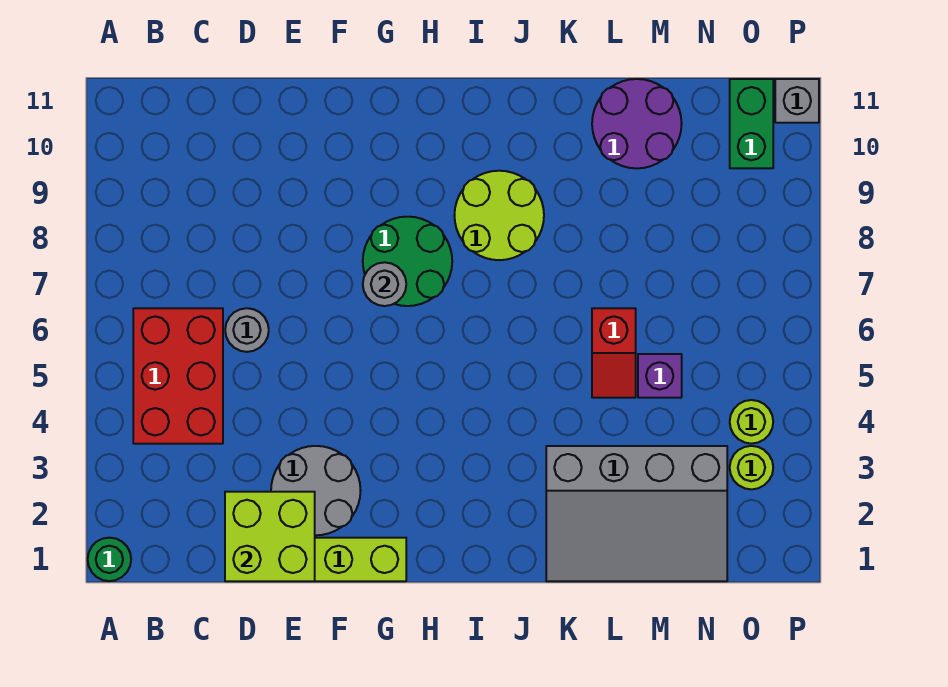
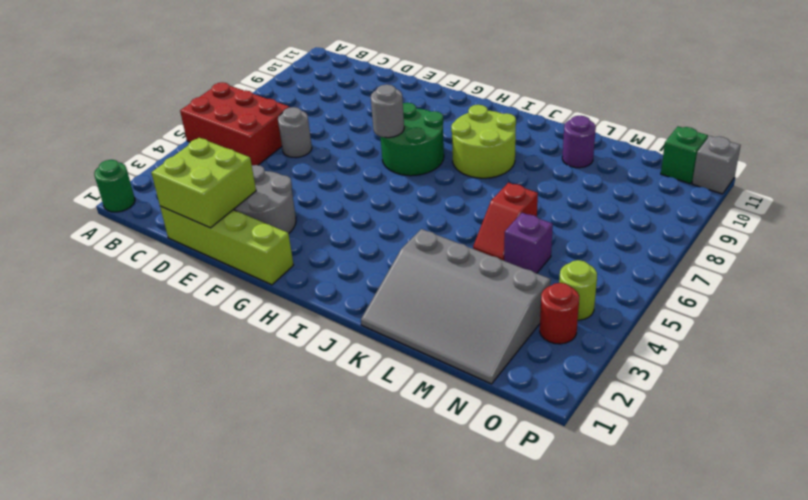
red brick B4:C6 level 1 -> red brick A5:C6 level 1
purple round brick L10:M11 level 1 -> purple round brick L10 level 1
lime round brick O3 level 1 -> red round brick O3 level 1
green brick O10:O11 level 1 -> green brick O11 level 1

